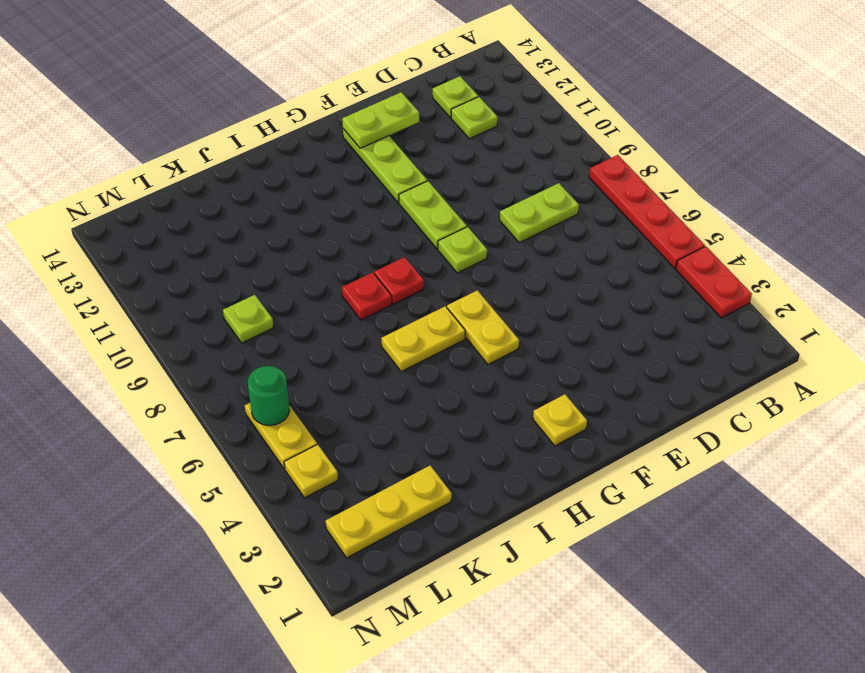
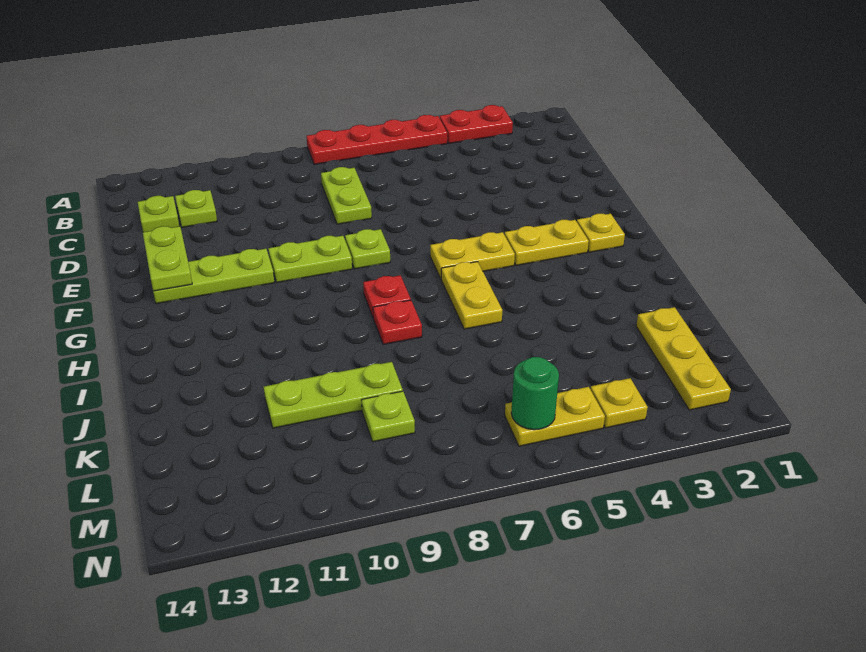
none -> yellow plate G3:G4 level 1
none -> lime plate K9:K11 level 1

